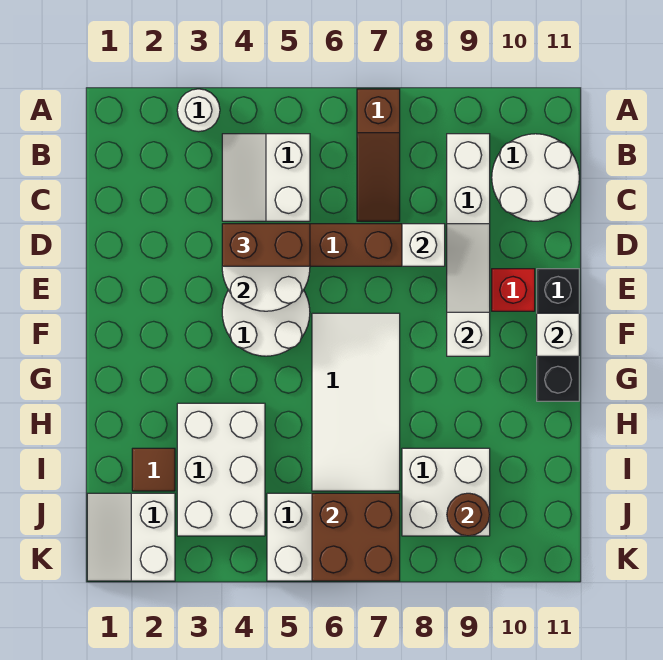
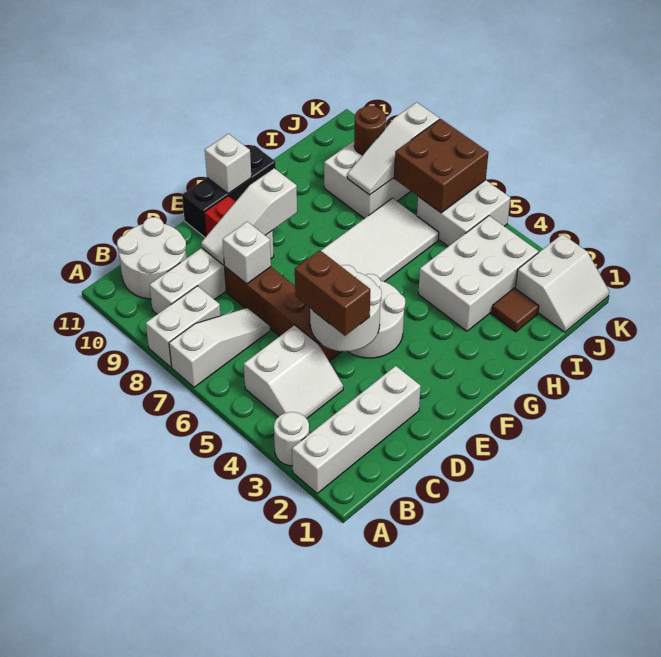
none -> white brick A2:D2 level 1
brown slope A7:C7 level 1 top A -> white slope A7:C7 level 1 top A
none -> white brick A8:B8 level 1
none -> white slope I8:K8 level 2 top K

